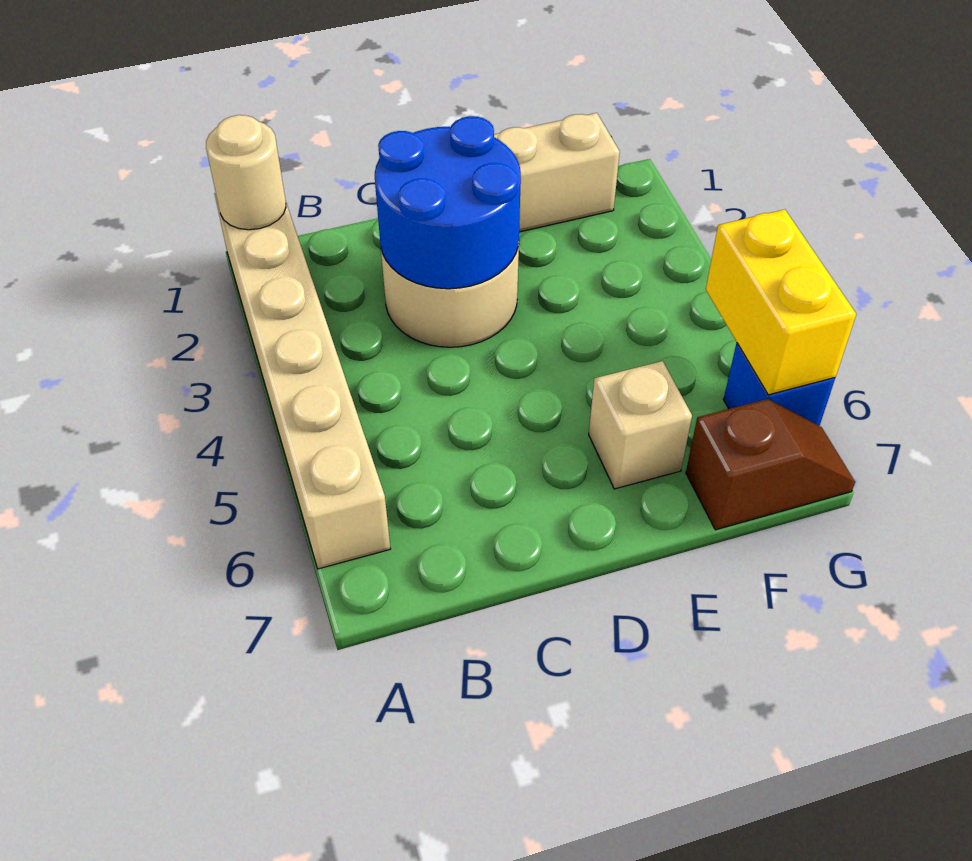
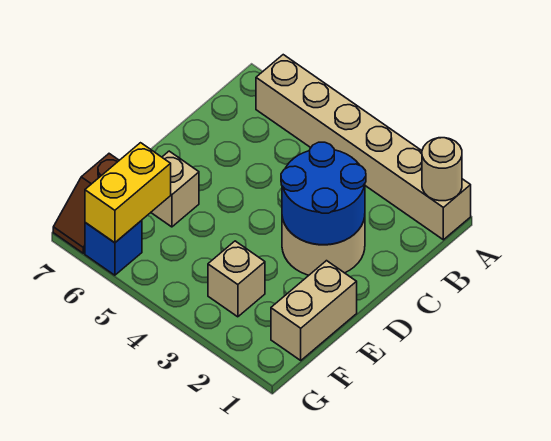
none -> tan brick F3 level 1
yellow brick G5:G6 level 2 -> yellow brick F6:G6 level 2

